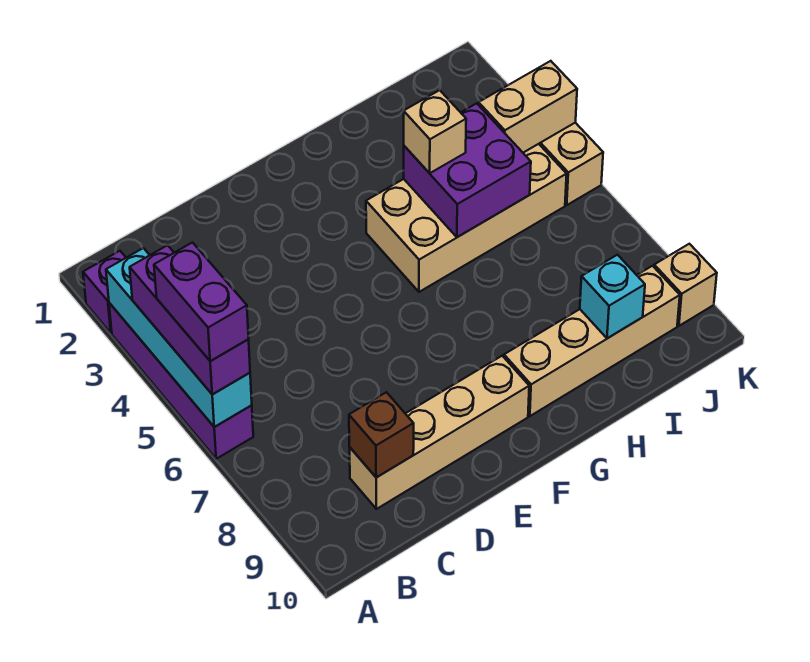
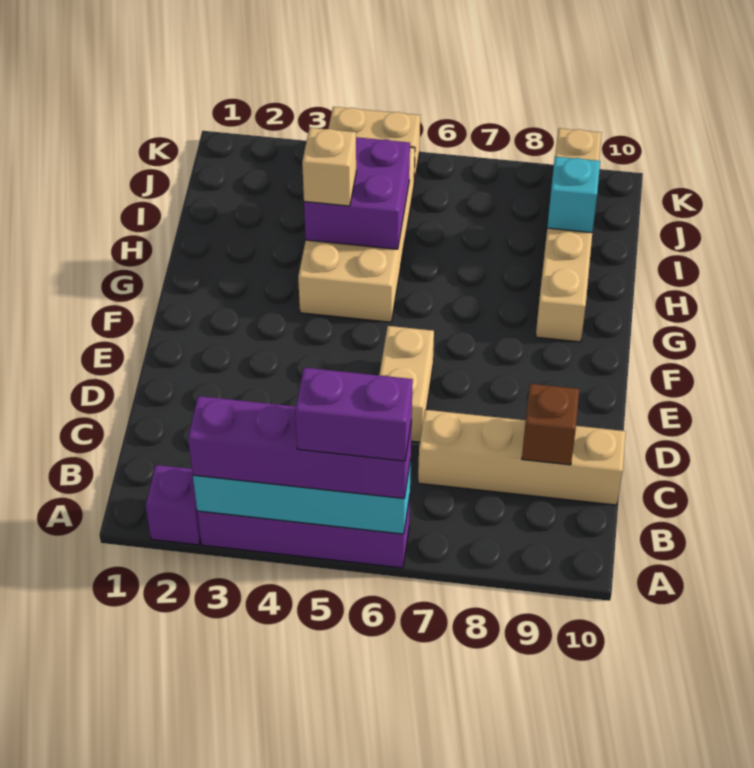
purple brick A4:A6 level 3 -> purple brick A3:A6 level 3
tan brick C9:F9 level 1 -> tan brick C7:C10 level 1
tan brick J4:K4 level 2 -> tan brick D6:E6 level 1

